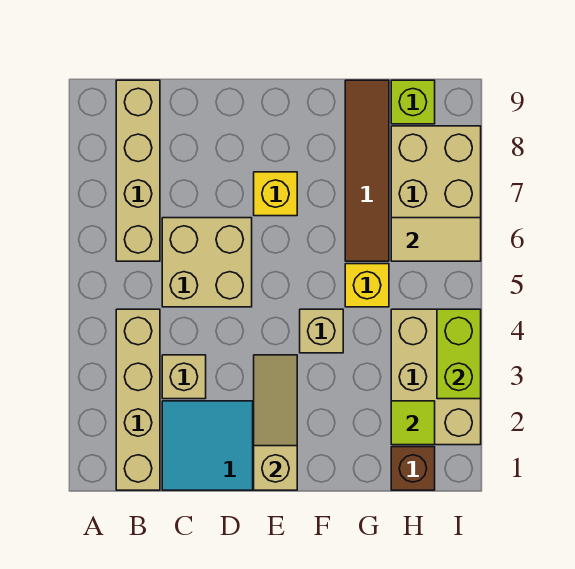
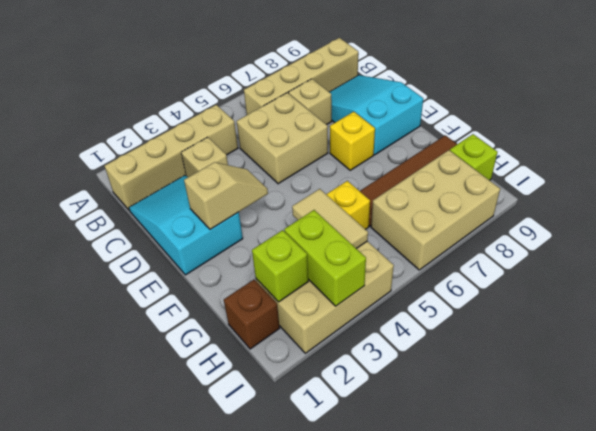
none -> cyan slope C8:E9 level 1 top E
tan slope E1:E3 level 2 top 1 -> tan slope E2:E3 level 2 top 2
tan brick F4 level 1 -> tan brick C7 level 1
lime tile H2 level 2 -> lime brick H2 level 2
tan tile H6:I6 level 2 -> tan tile G4:H4 level 2
lime brick I3:I4 level 2 -> lime brick H3:I3 level 2

